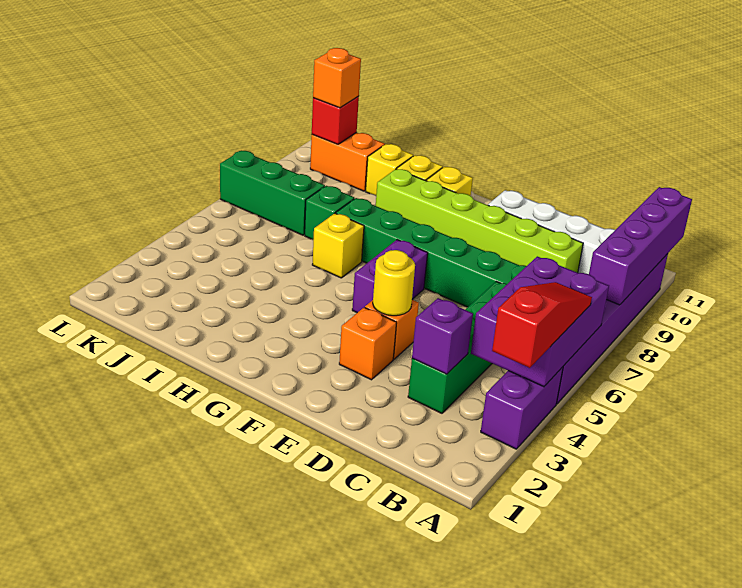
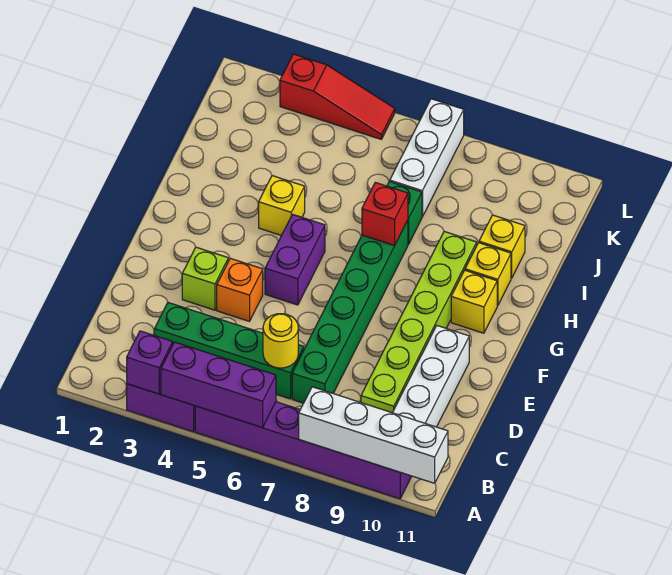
red slope A3:A5 level 3 top 3 -> red slope L3:L5 level 1 top 3
purple brick A4:B6 level 2 -> purple brick A4:A6 level 2
purple brick A8:A11 level 2 -> white brick A8:A11 level 2
purple brick C3 level 2 -> purple brick A3 level 2
orange brick E3 level 1 -> lime brick E3 level 1
yellow round brick E4 level 2 -> yellow round brick C6 level 2
purple brick F5:F6 level 1 -> purple brick F5:G5 level 1
yellow brick H6 level 1 -> yellow brick H4 level 1
green brick J7:L7 level 1 -> white brick J7:L7 level 1
orange brick J10:K10 level 1 -> none
red brick K10 level 2 -> red brick H7 level 2
orange brick K10 level 3 -> none

